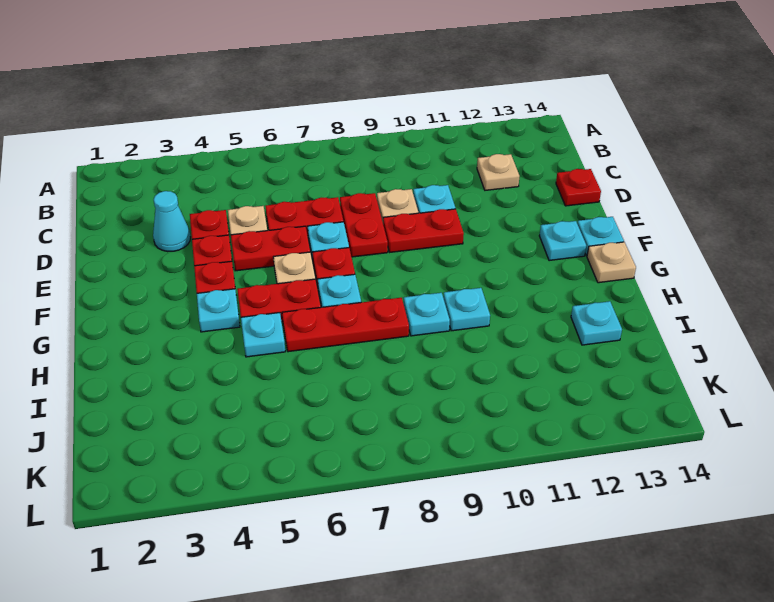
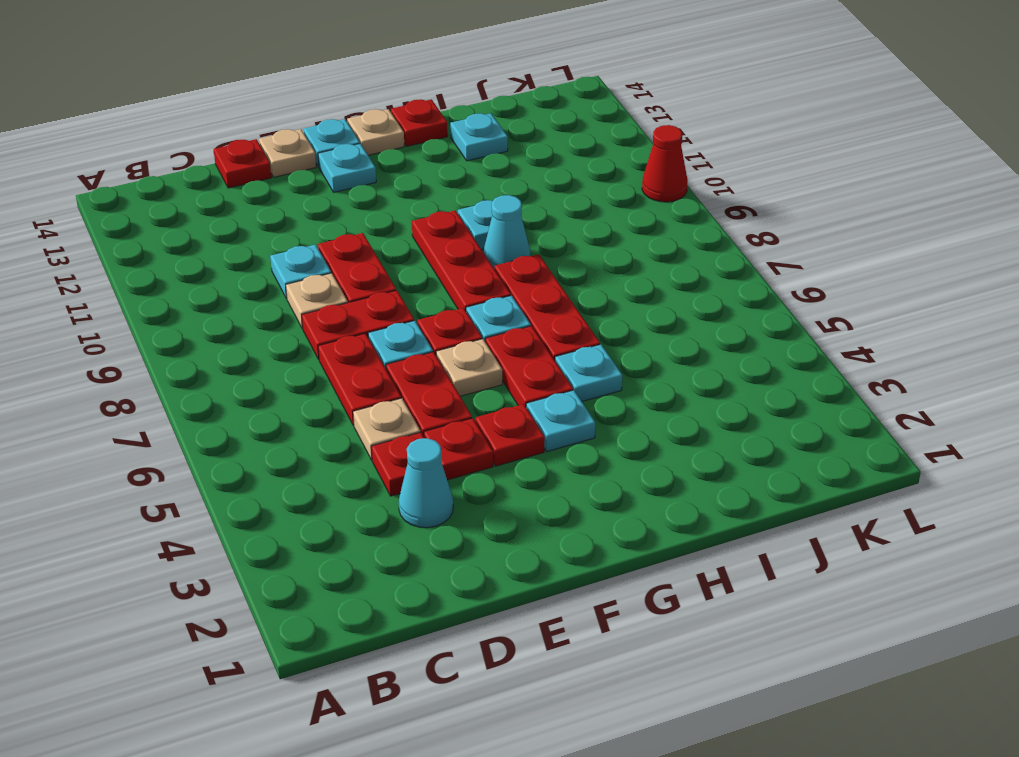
tan plate C12 level 1 -> tan plate E14 level 1
none -> red plate G8:G10 level 1
cyan plate H9 level 1 -> cyan cone H9 level 1
none -> red plate H14 level 1
none -> red cone L10 level 1

